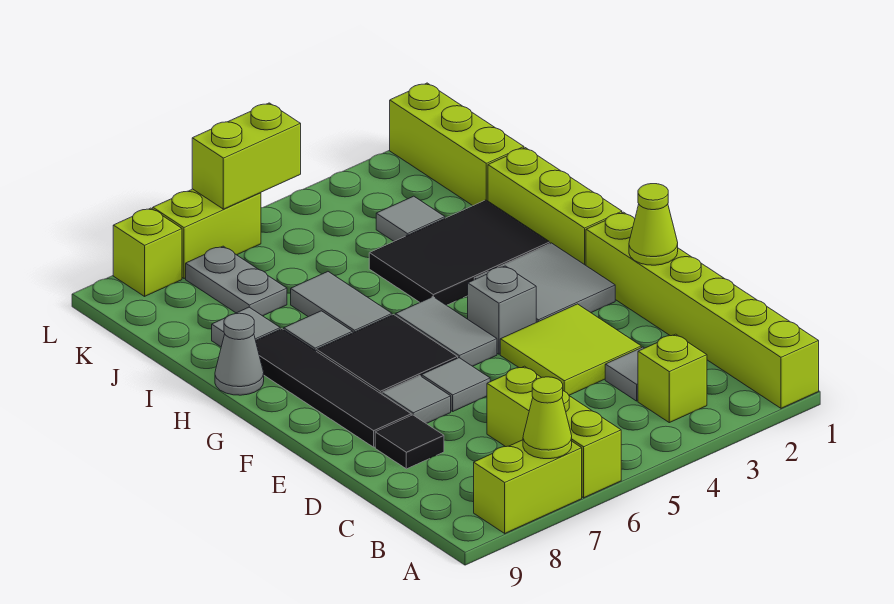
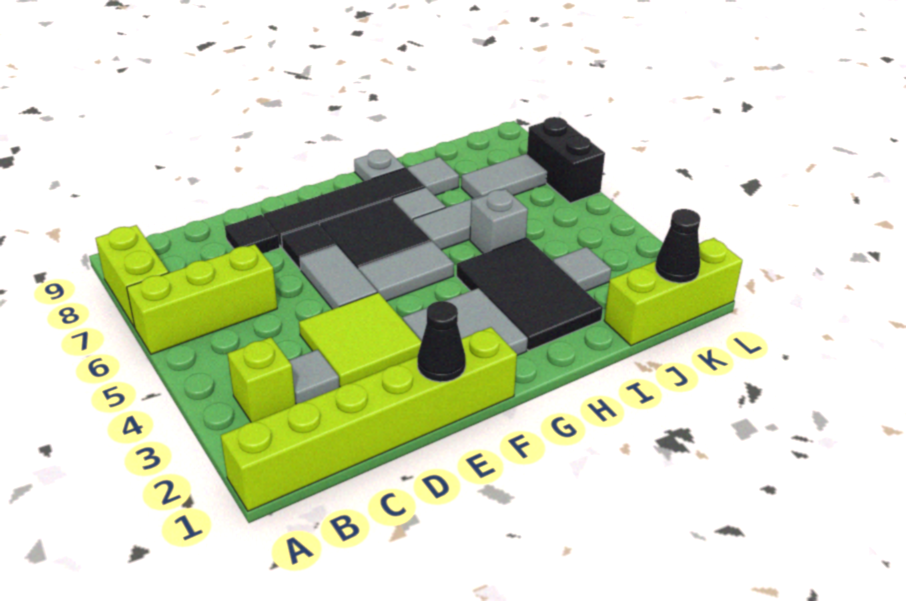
lime cone A7 level 2 -> none
lime cone E1 level 2 -> black cone E1 level 2
grey tile E6 level 1 -> grey tile E5:E6 level 1
grey tile E7 level 1 -> black tile E7 level 1
grey brick F4 level 1 -> grey brick I5 level 1
lime brick G1:I1 level 1 -> none
grey cone H9 level 1 -> grey plate H9 level 1
grey plate J7:K7 level 1 -> grey tile J7:K7 level 1
none -> black cone K1 level 2
lime brick L5:L6 level 2 -> none
lime brick L6:L7 level 1 -> black brick L6:L7 level 1
lime brick L8 level 1 -> none

